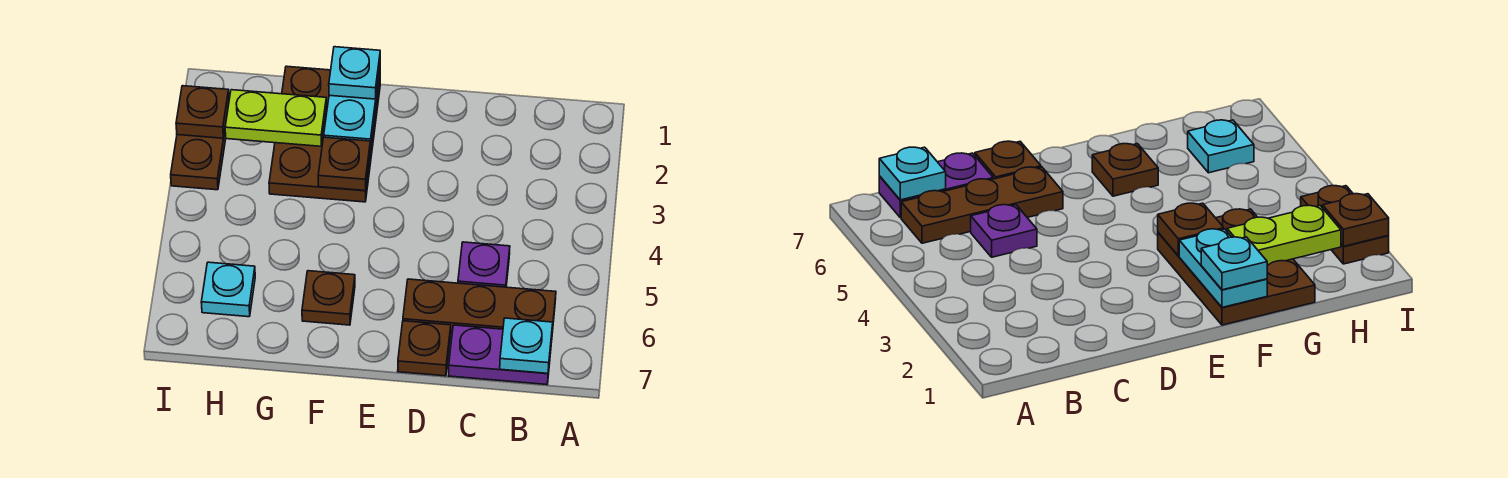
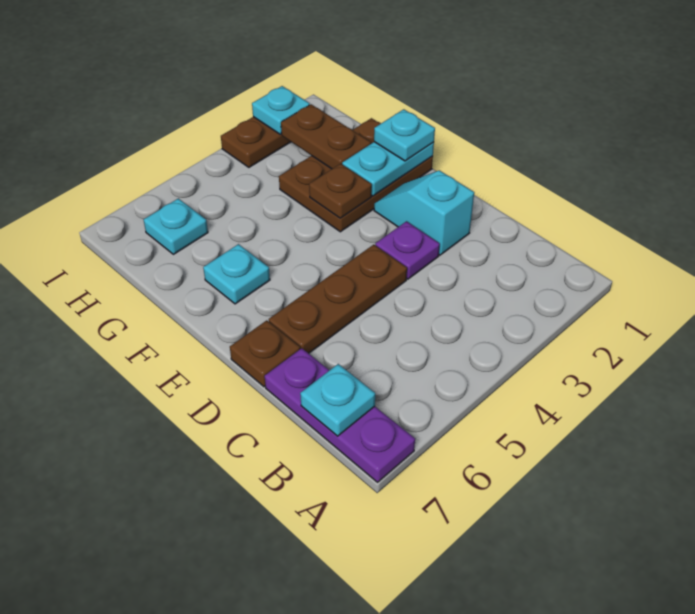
brown plate B6:D6 level 1 -> brown plate D4:D6 level 1
purple plate B7:C7 level 1 -> purple plate A7:C7 level 1
purple plate C5 level 1 -> purple plate D3 level 1
none -> cyan slope D2:E2 level 1 top D
brown plate F6 level 1 -> cyan plate F6 level 1
lime plate G2:H2 level 2 -> brown plate G2:H2 level 2
brown plate I2 level 2 -> cyan plate I2 level 2

